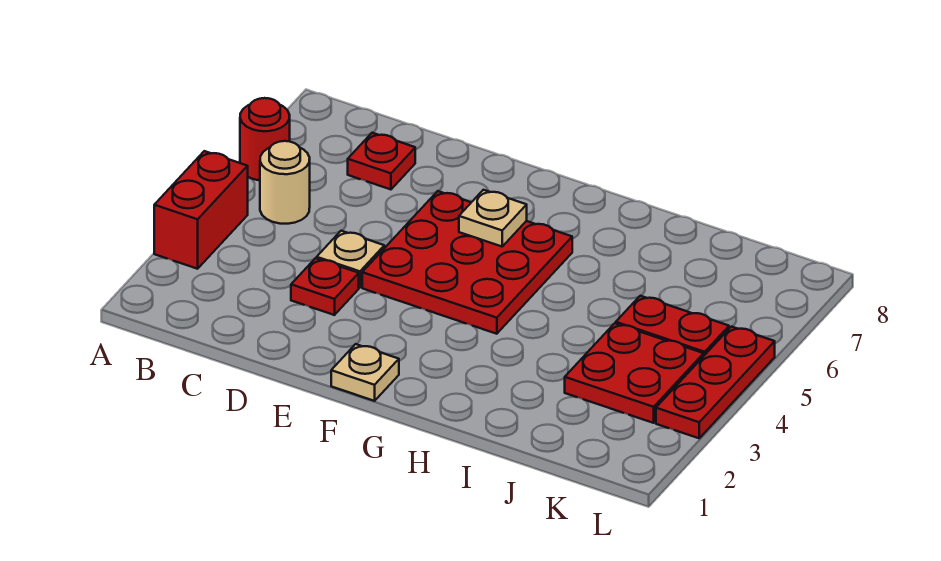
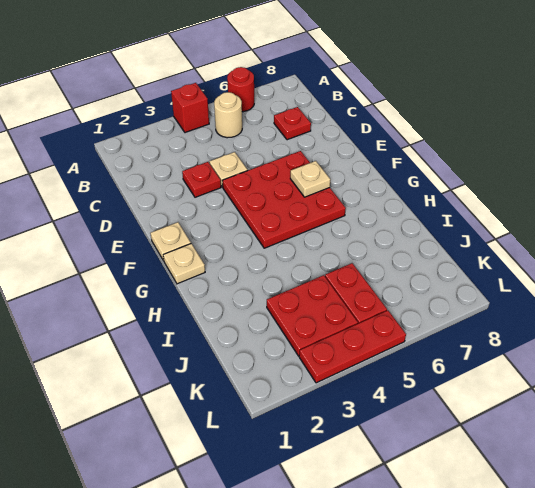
red brick A3:A4 level 1 -> red brick A4 level 1
none -> tan plate G1 level 1

